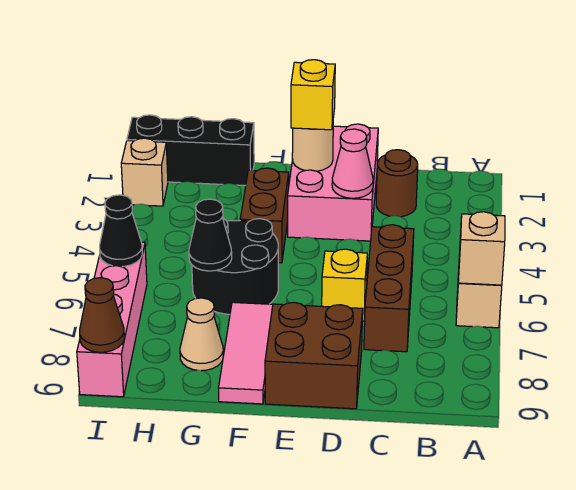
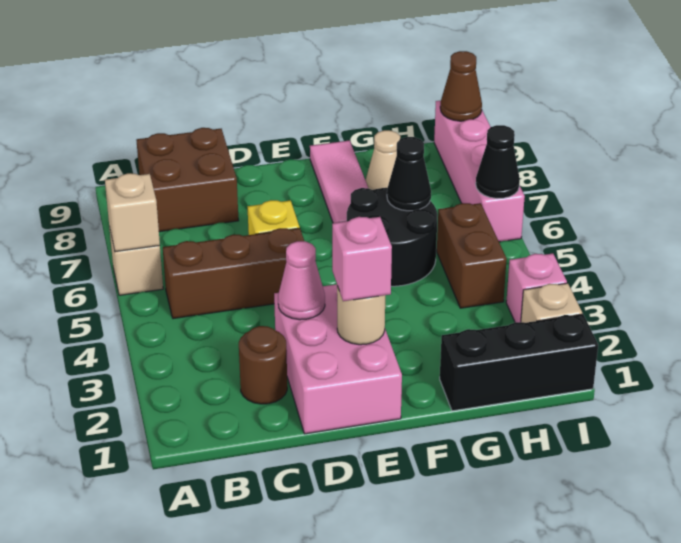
brown brick C5:C7 level 1 -> brown brick B5:D5 level 1
brown brick D8:E9 level 1 -> brown brick B8:C9 level 1
yellow brick E2 level 3 -> pink brick E2 level 3
brown brick F3:F4 level 1 -> brown brick H4:H5 level 1
none -> pink brick I3 level 1

